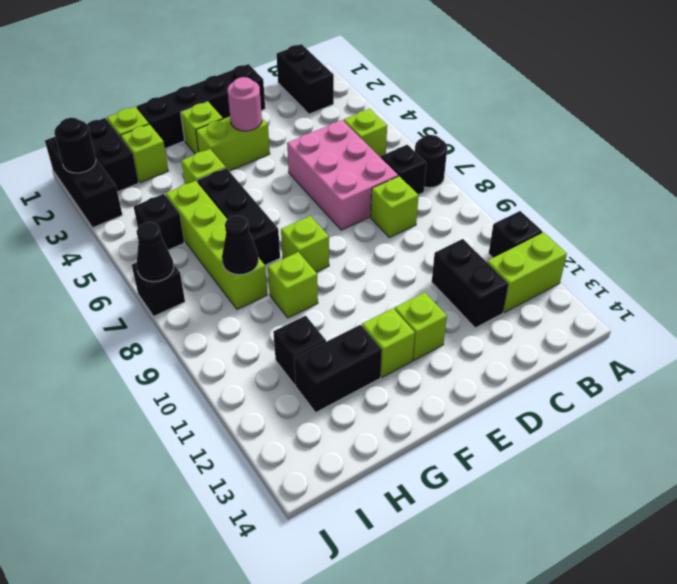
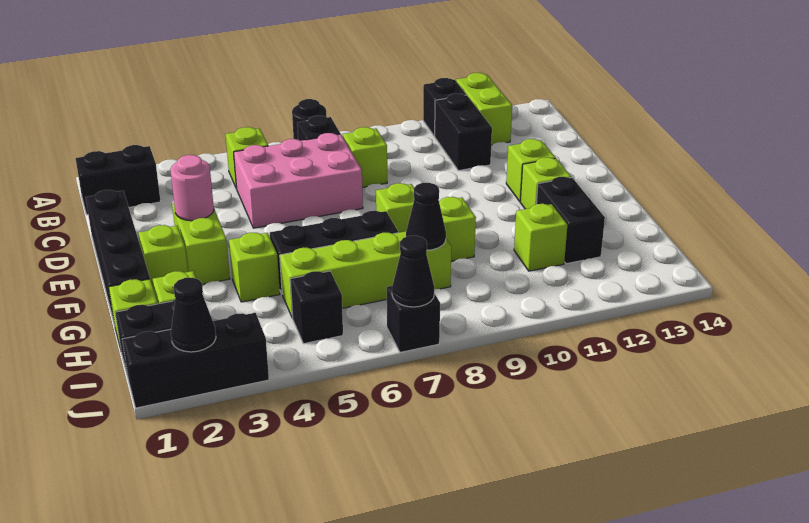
black brick C11:C12 level 1 -> black brick B11:C11 level 1
black brick H11 level 1 -> lime brick H11 level 1
black round brick J2 level 2 -> black cone J2 level 2

